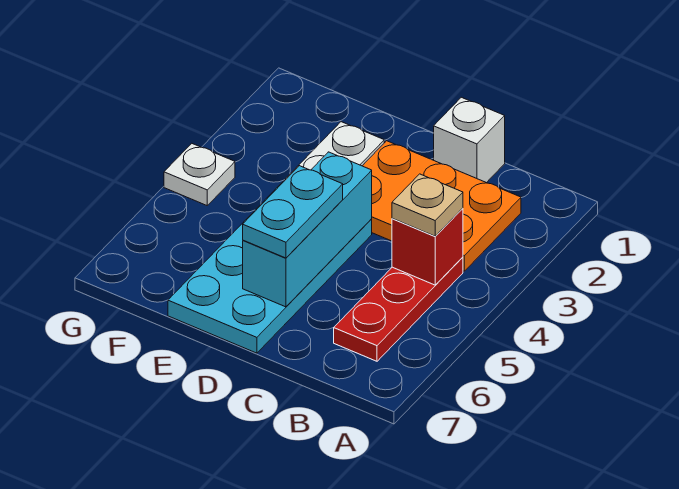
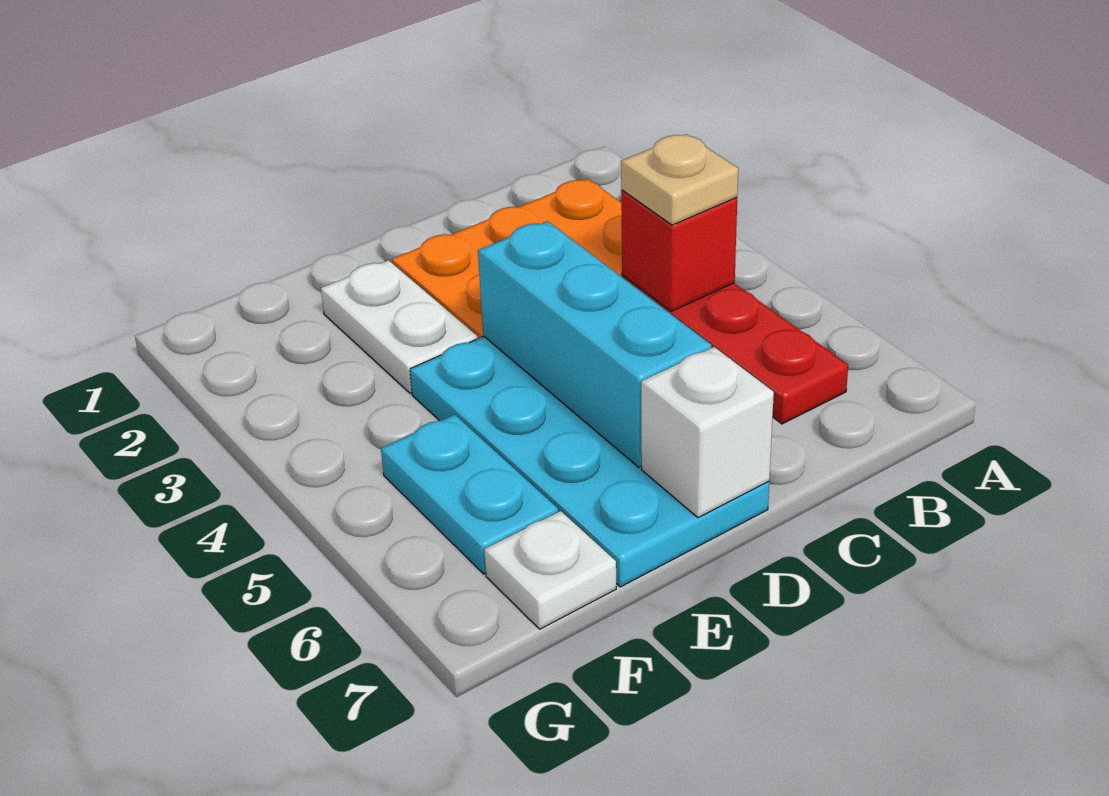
white brick C1 level 1 -> white brick D7 level 2
cyan plate D5:D6 level 3 -> cyan plate F5:F6 level 1
white plate G4 level 1 -> white plate F7 level 1

